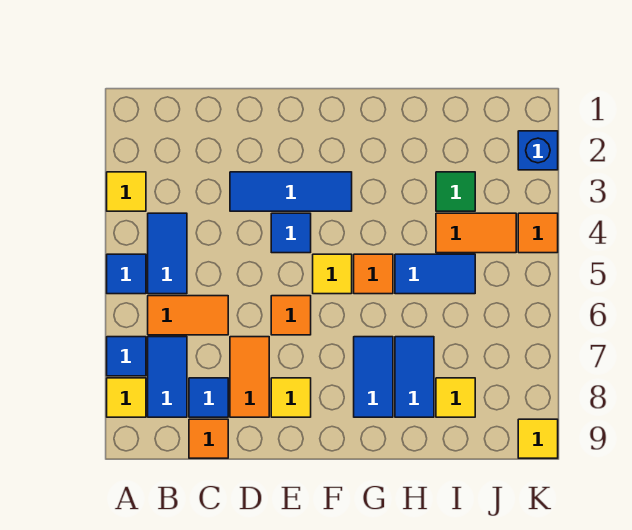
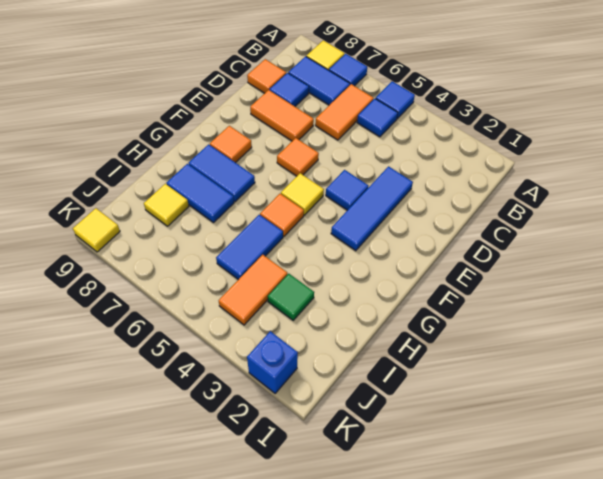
yellow tile A3 level 1 -> none
blue tile B4:B5 level 1 -> blue tile B5 level 1
yellow tile E8 level 1 -> none
orange tile K4 level 1 -> orange tile F8 level 1

